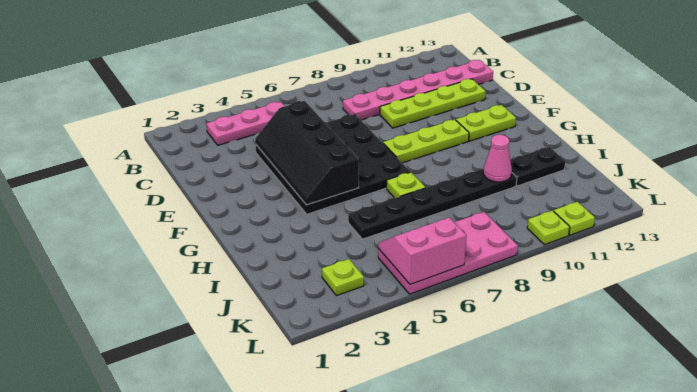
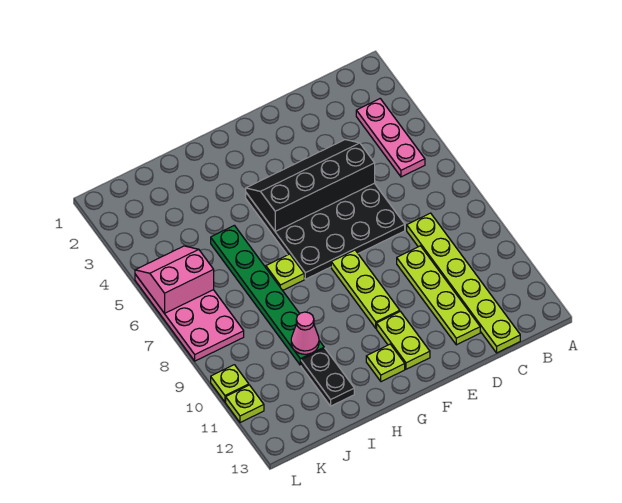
pink plate C8:C13 level 1 -> lime plate C8:C13 level 1
black plate I5:I10 level 1 -> green plate I5:I10 level 1
lime plate K3 level 1 -> lime plate G12 level 1
pink slope K5:L6 level 2 top L -> pink slope K5:L6 level 2 top 6

